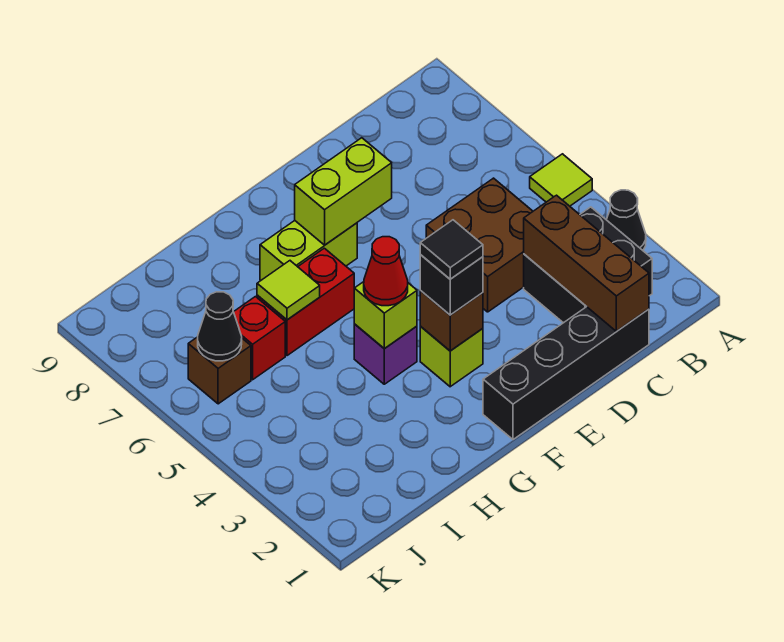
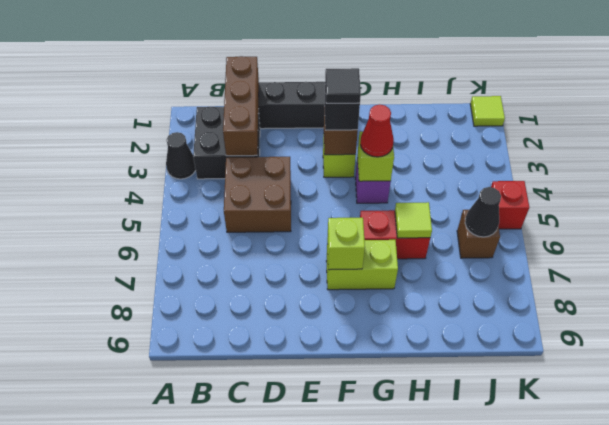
lime tile A5 level 1 -> lime tile K1 level 1
lime brick E7:F7 level 2 -> lime brick F7 level 2
red brick I6 level 1 -> red brick K5 level 1

